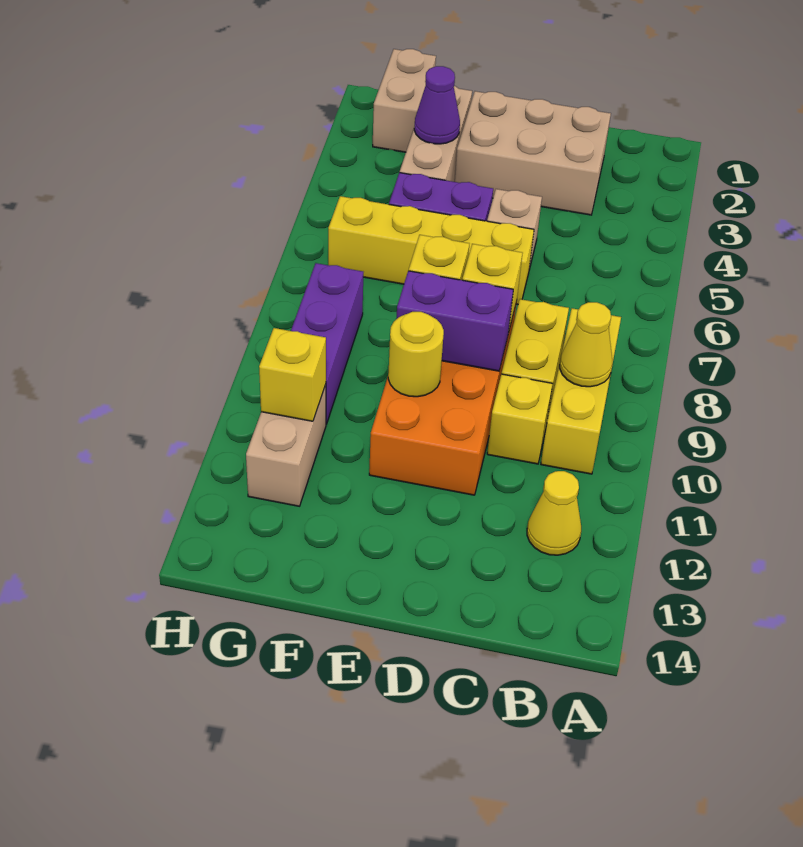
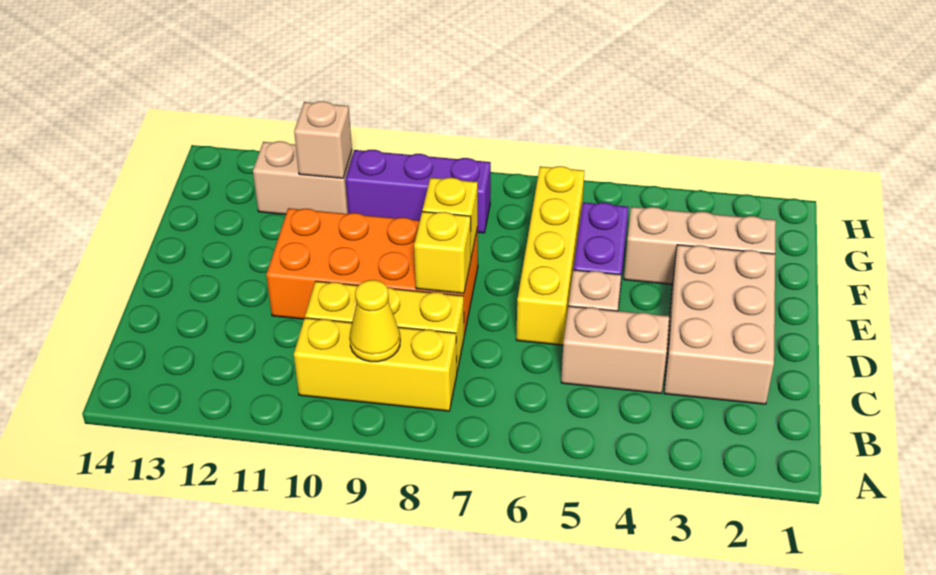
yellow cone B12 level 1 -> none
purple brick D9:E9 level 2 -> none
yellow round brick E10 level 2 -> none
purple cone F3 level 2 -> none
tan brick G1:G2 level 1 -> tan brick C4:C5 level 1
yellow brick G11 level 2 -> tan brick G11 level 2

